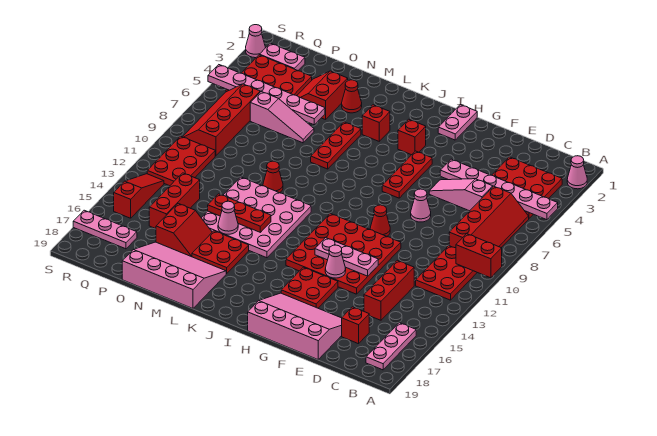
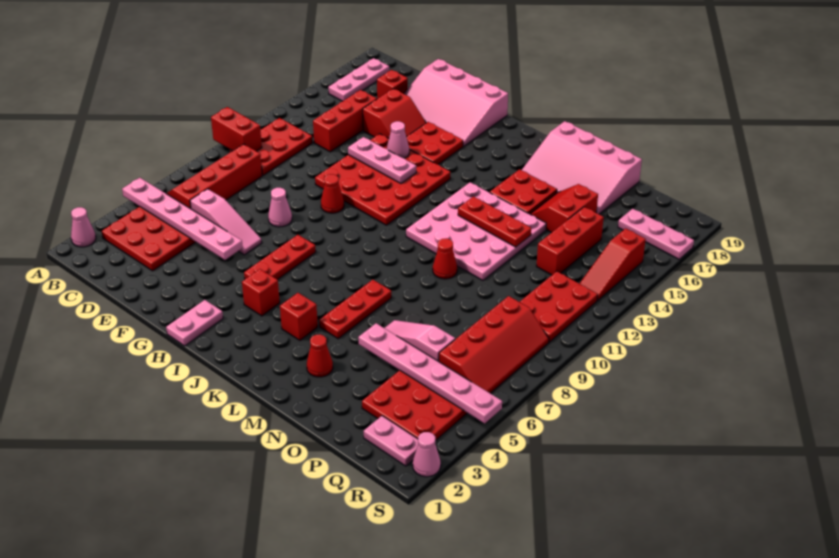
pink cone M14 level 2 -> none
red slope N3:O4 level 1 top N -> red slope E15:F16 level 1 top E

